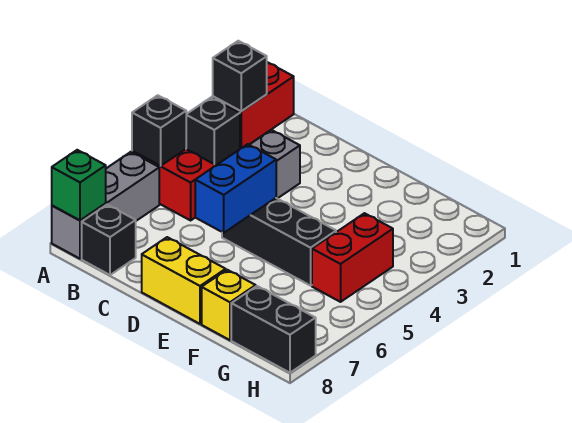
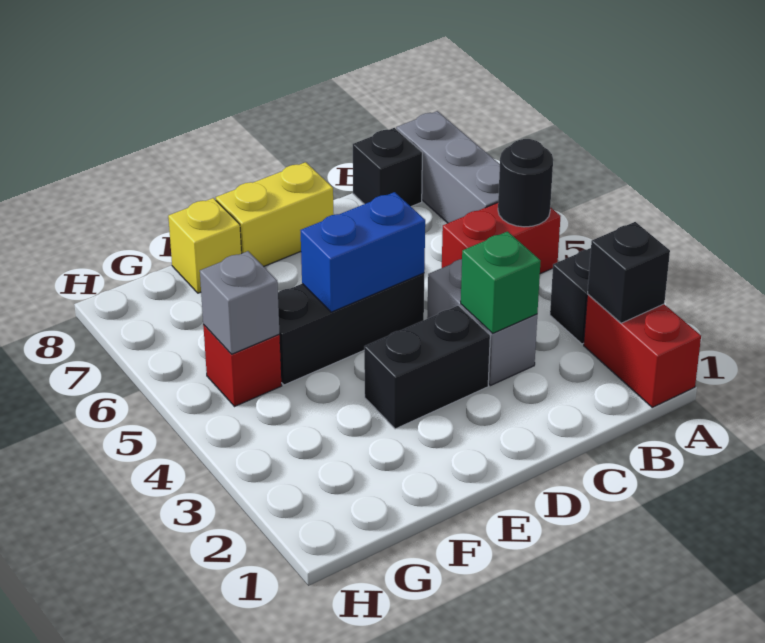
black brick A5 level 2 -> black round brick A5 level 2
green brick A8 level 2 -> green brick C3 level 2
blue brick D5:D6 level 2 -> blue brick D5:E5 level 2
red brick G4:G5 level 1 -> red brick G5 level 1
none -> grey brick G5 level 2
black brick G8:H8 level 1 -> black brick D3:E3 level 1

